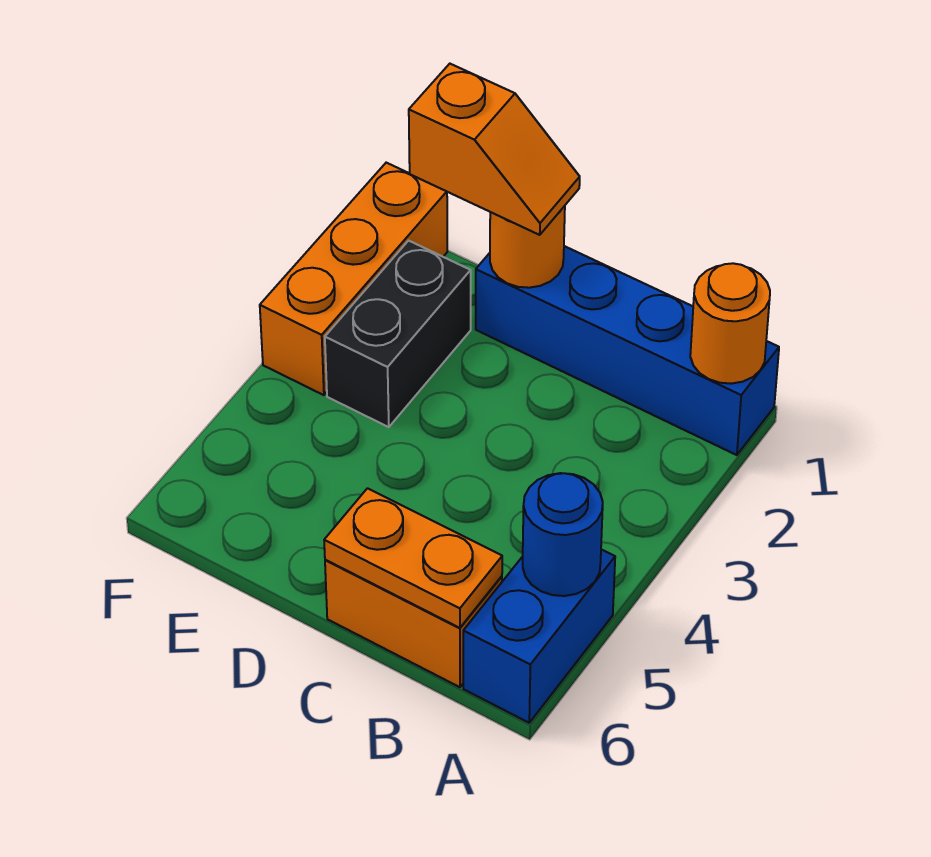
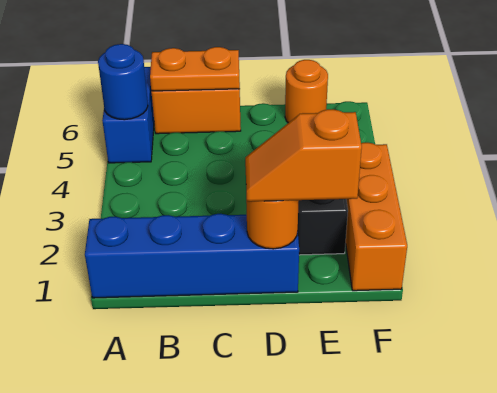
orange round brick A1 level 2 -> orange round brick E6 level 1

